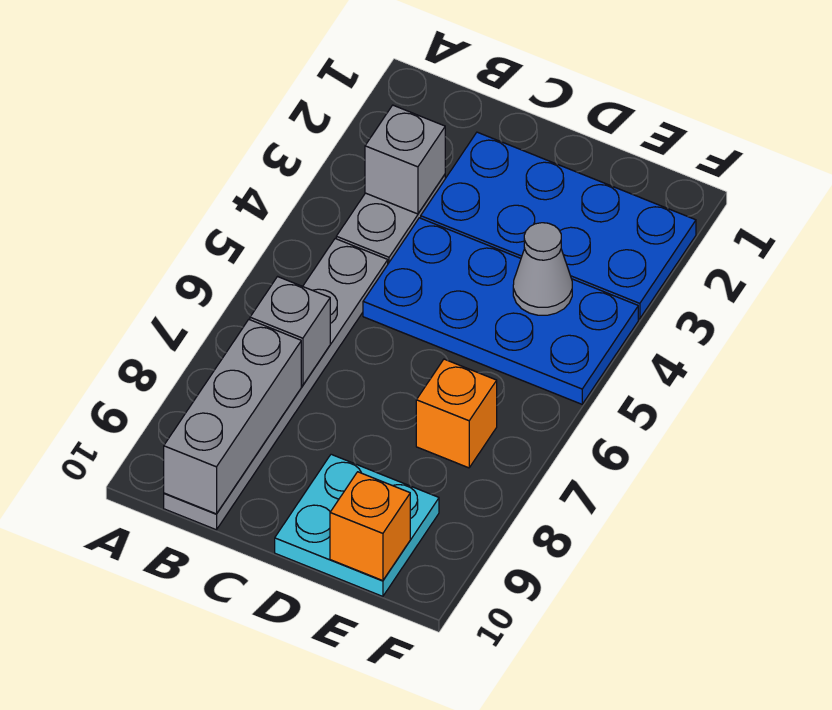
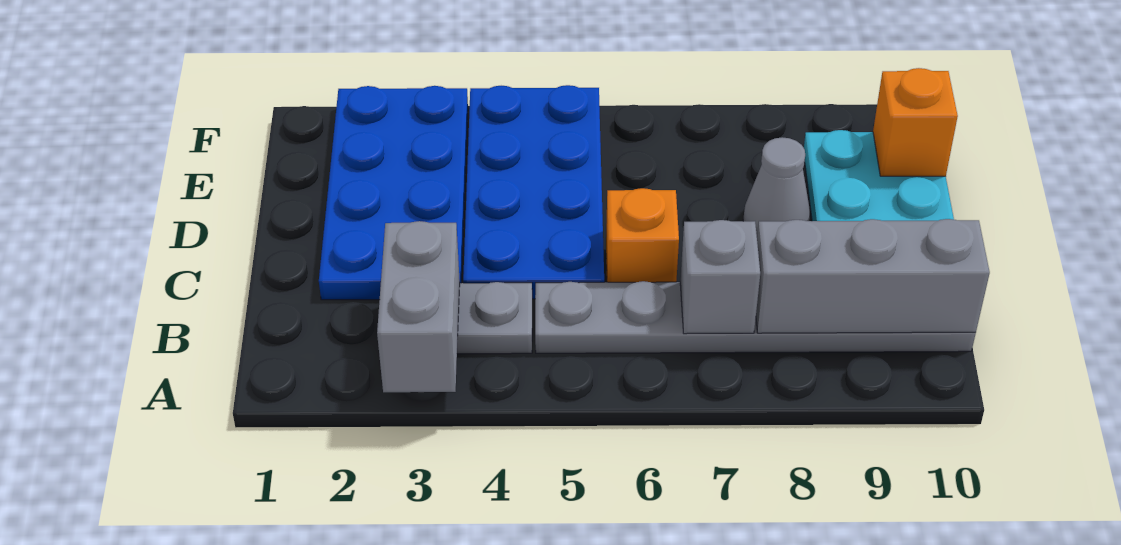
grey brick B3 level 2 -> grey brick A3:B3 level 2
grey cone E4 level 2 -> grey cone D8 level 1
orange brick E7 level 1 -> orange brick C6 level 1

